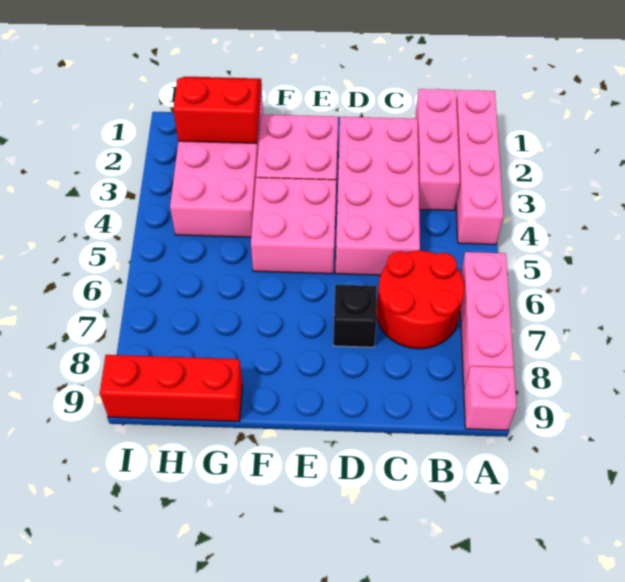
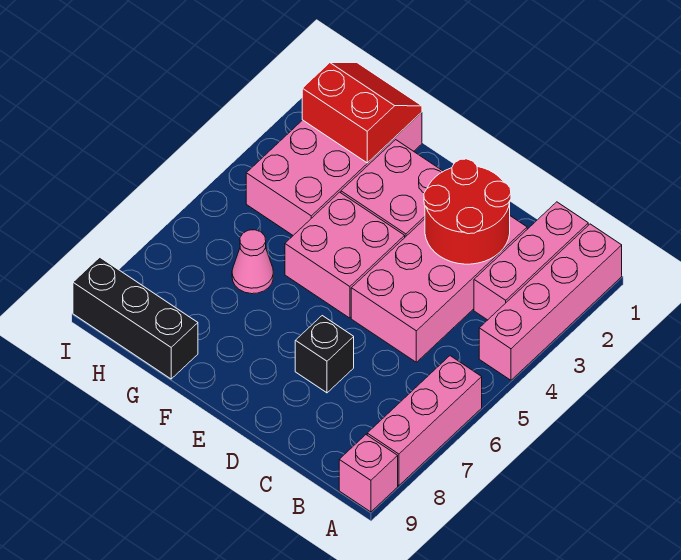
red round brick B6:C7 level 1 -> red round brick C2:D3 level 2
none -> pink cone G6 level 1
red brick G9:I9 level 1 -> black brick G9:I9 level 1

